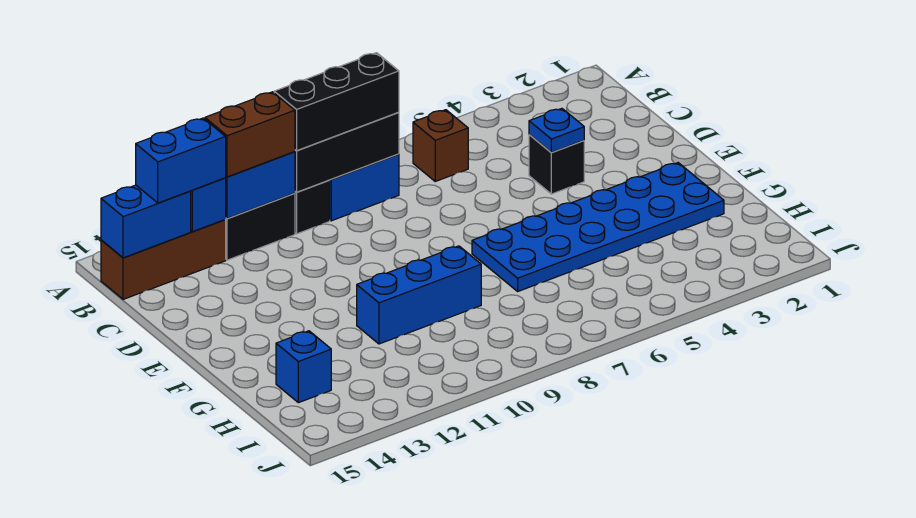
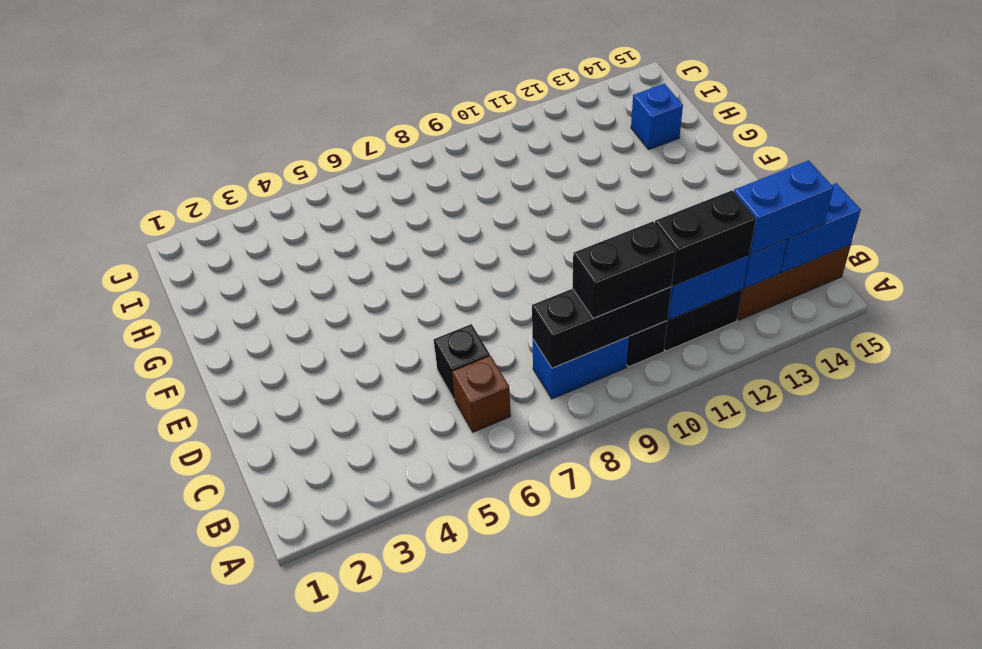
black brick B8:B10 level 3 -> black brick B9:B10 level 3
brown brick B11:B12 level 3 -> black brick B11:B12 level 3
black brick D4 level 1 -> black brick C6 level 1
blue plate D4 level 2 -> none
blue plate F2:G7 level 1 -> none
blue brick G9:G11 level 1 -> none

